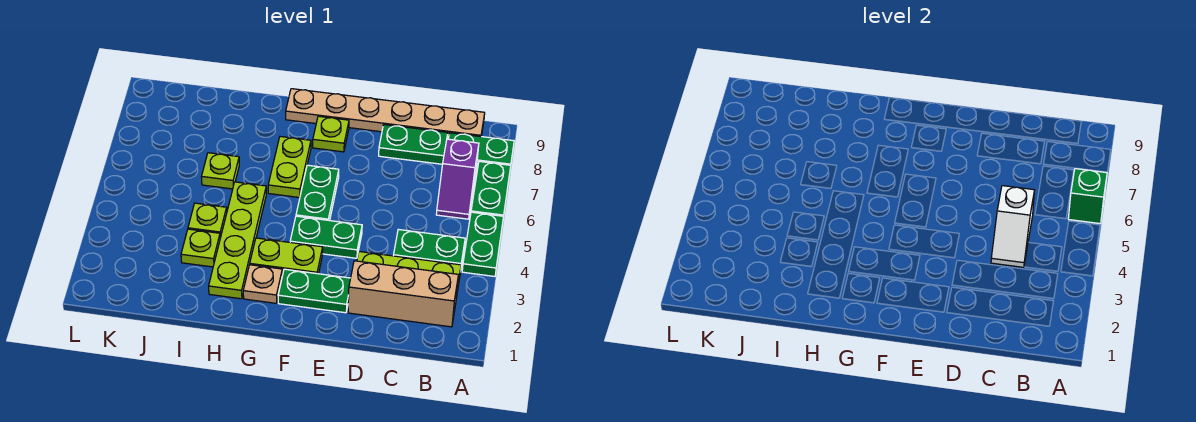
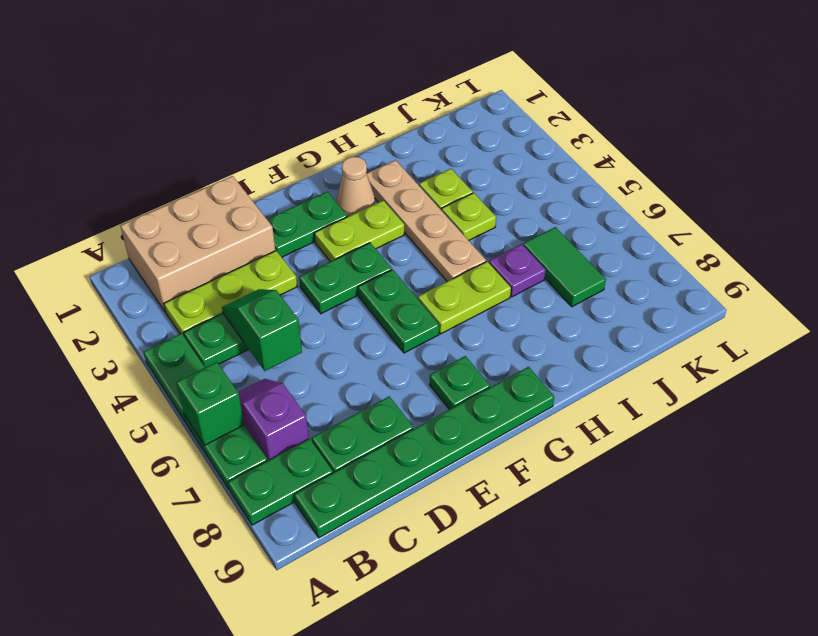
tan brick B2:D2 level 1 -> tan brick B1:D2 level 1
tan plate B9:G9 level 1 -> green plate B9:G9 level 1
white slope C4:C5 level 2 top 5 -> green slope C4:C5 level 2 top 5
lime plate F8 level 1 -> green plate F8 level 1
tan plate G2 level 1 -> tan cone G2 level 1
lime plate G6:G7 level 1 -> lime plate G6:H6 level 1
lime plate H2:H5 level 1 -> tan plate H2:H5 level 1
lime plate I6 level 1 -> purple plate I6 level 1
none -> green tile J6:J7 level 1

